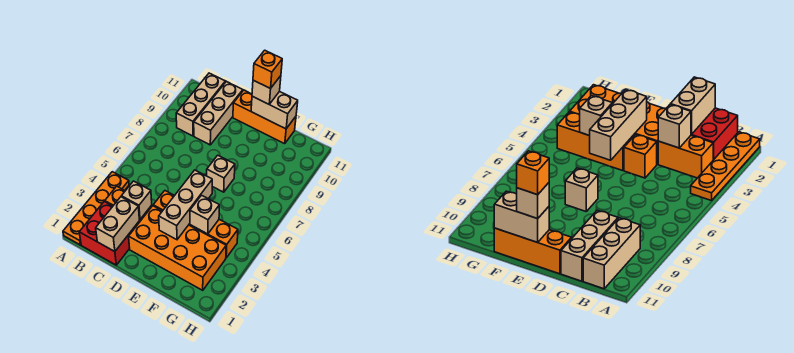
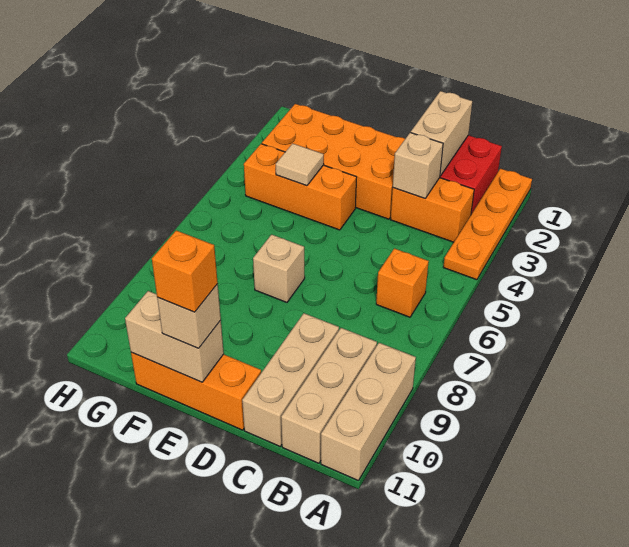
orange brick D4 level 1 -> orange brick B6 level 1
tan brick E3:E5 level 2 -> tan brick A9:A11 level 1
tan brick F4 level 2 -> tan tile F4 level 2

